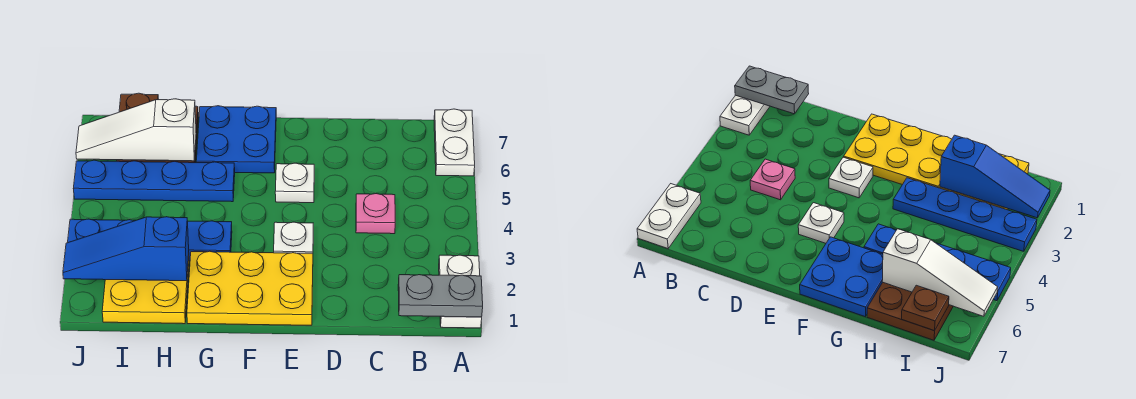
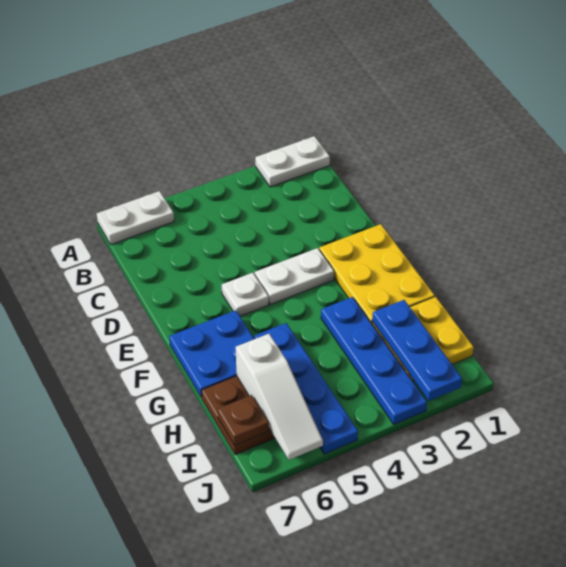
grey plate A1:B1 level 2 -> none
pink plate C4 level 1 -> none
white plate E3 level 1 -> white plate E3:E4 level 1
blue slope H2:J2 level 2 top H -> blue plate H2:J2 level 2

